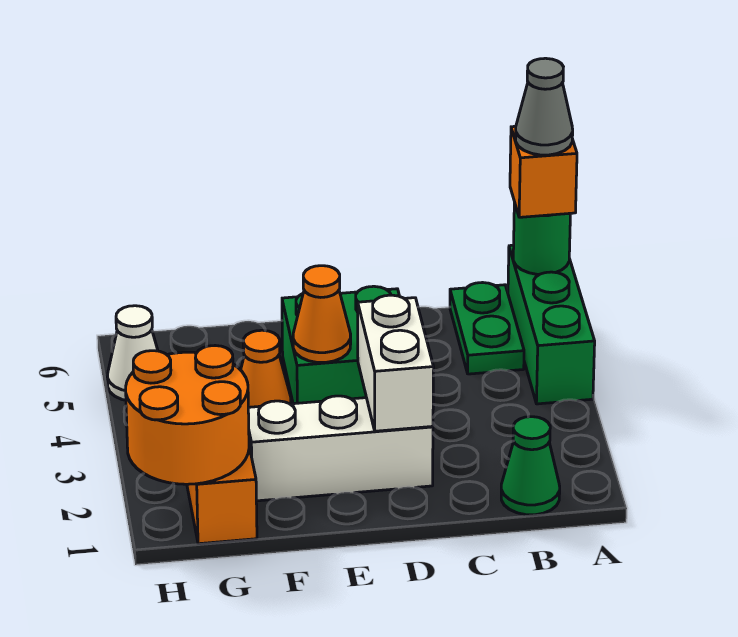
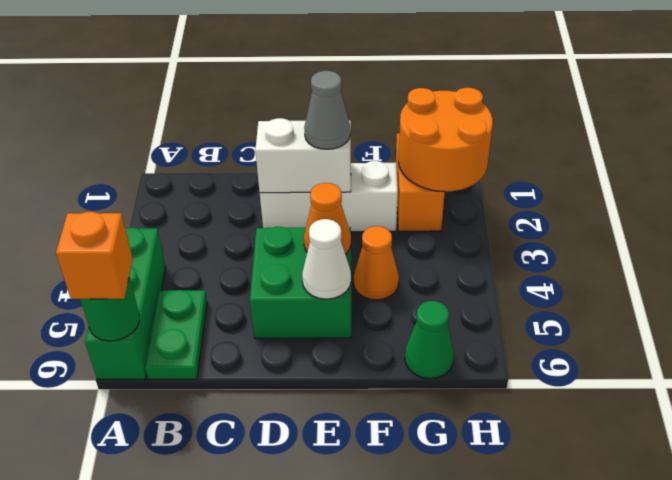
grey cone A6 level 4 -> grey cone E2 level 3
green cone B1 level 1 -> green cone G6 level 1
white brick D2:D3 level 2 -> white brick D2:E2 level 2
white cone H5 level 1 -> white cone E5 level 2

